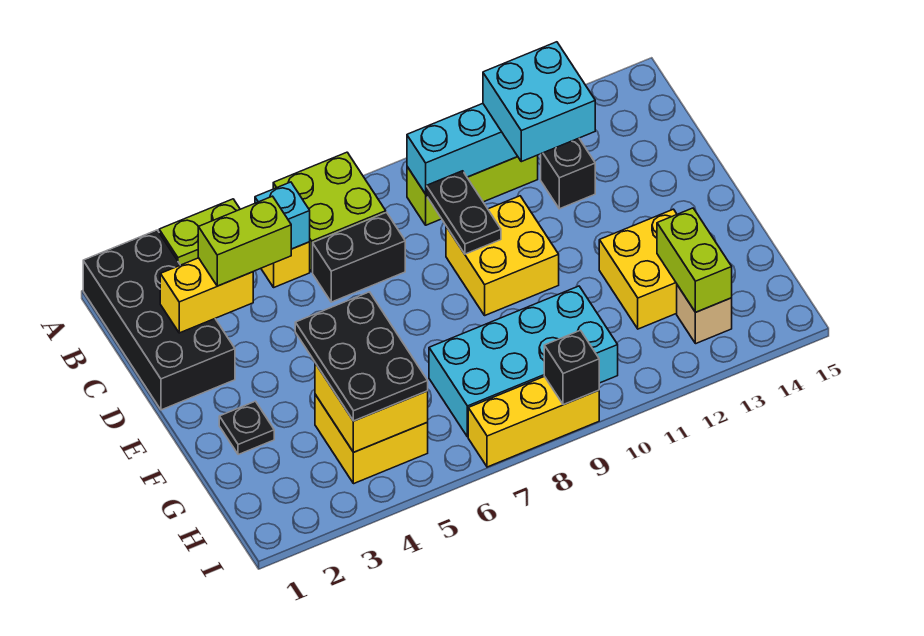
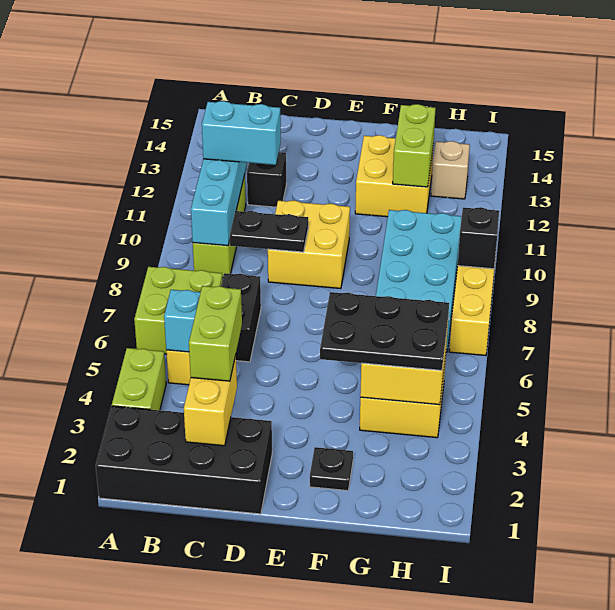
cyan brick B11:C12 level 3 -> cyan brick B11:C11 level 3
lime brick G13:H13 level 2 -> lime brick G12:G13 level 2

